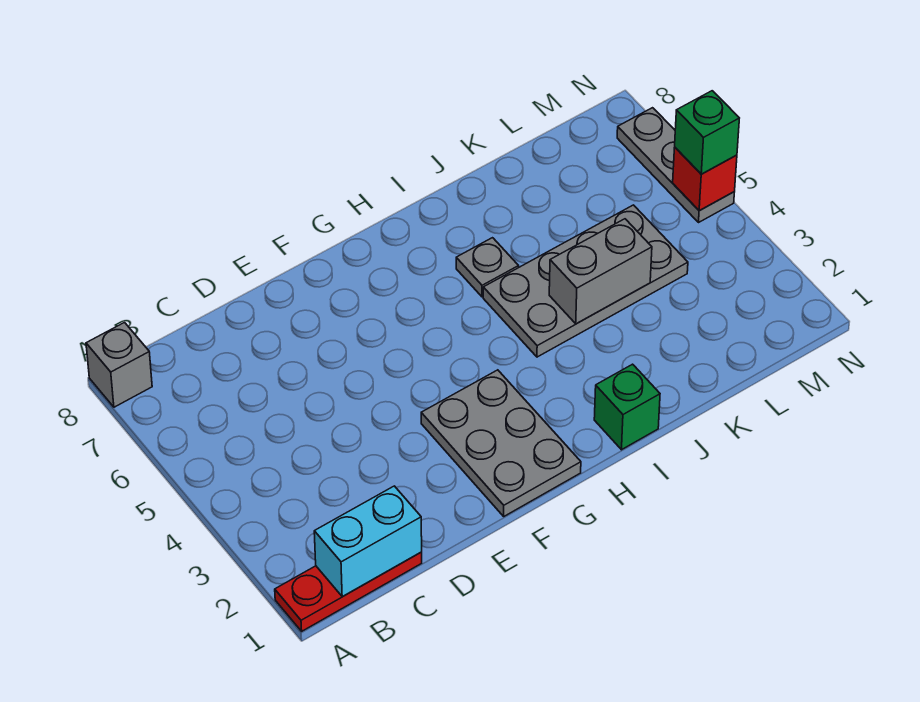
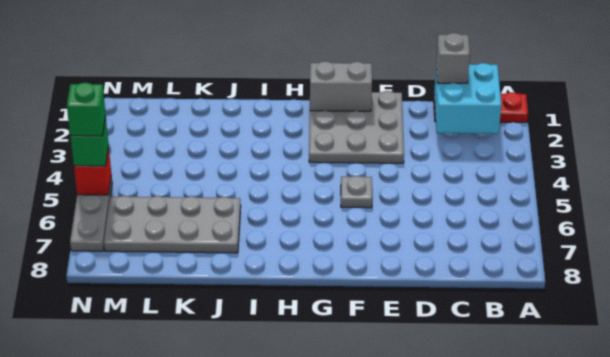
grey brick A8 level 1 -> grey brick C1 level 3
cyan brick B1:C1 level 2 -> cyan brick B1:C2 level 2
grey plate F1:G3 level 1 -> grey plate E1:G3 level 1
green brick I1 level 1 -> green brick N5 level 4
grey plate I4:L5 level 1 -> grey plate J6:M7 level 1
grey plate I6 level 1 -> grey plate F5 level 1
grey brick J4:K4 level 2 -> grey brick F1:G1 level 2

